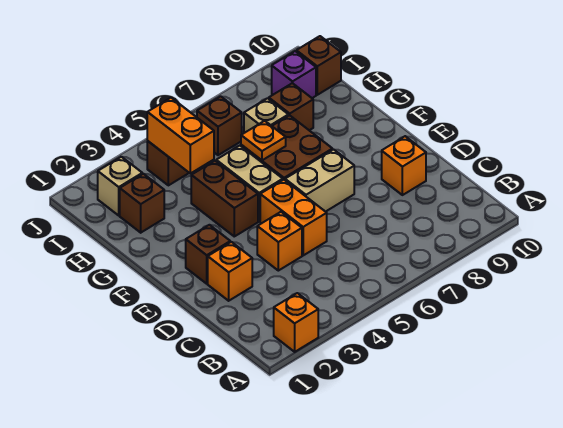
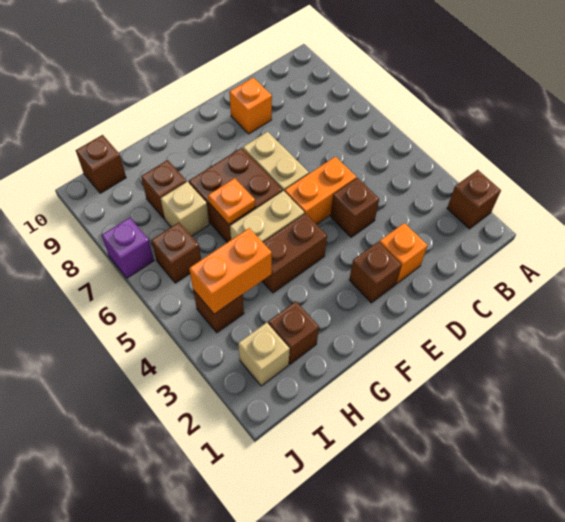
orange brick A2 level 1 -> brown brick A2 level 1
orange brick D4 level 1 -> brown brick D4 level 1
purple brick I9 level 1 -> purple brick J7 level 1

